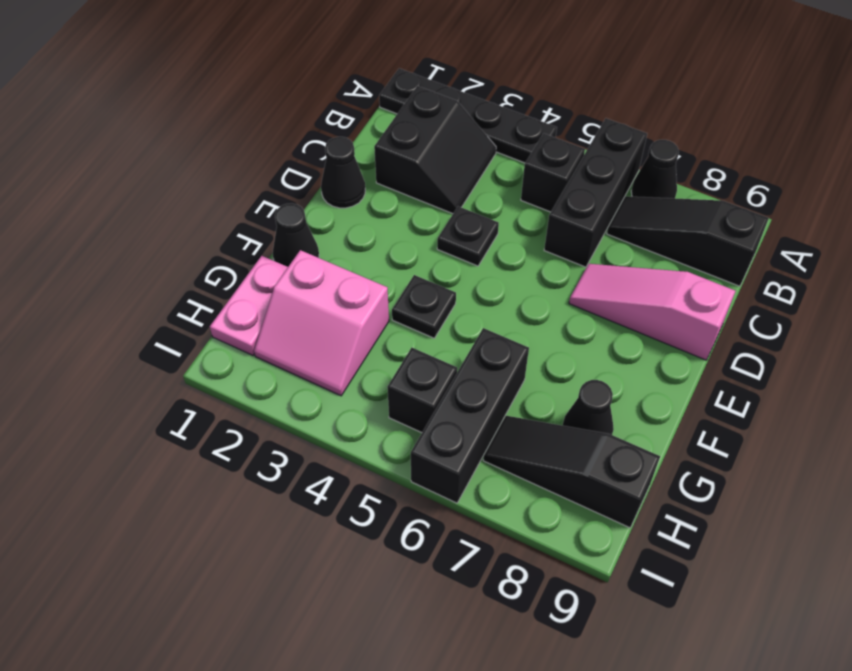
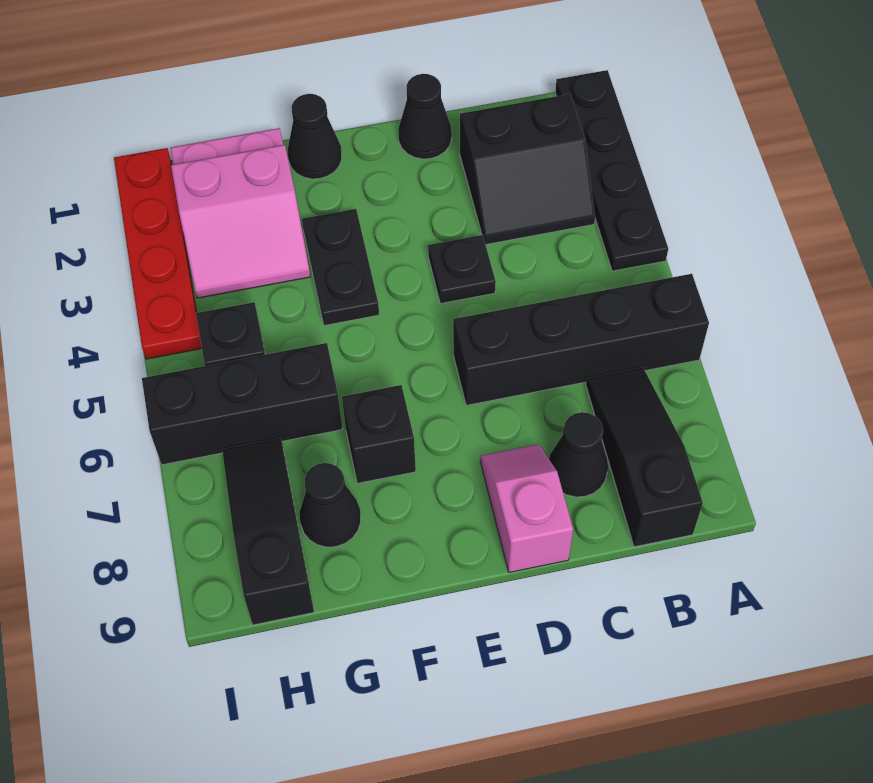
black brick A6:C6 level 1 -> black brick A6:D6 level 1
black cone A7 level 1 -> black cone C8 level 1
black brick B5 level 1 -> black brick F7 level 1
pink slope D7:D9 level 1 top 9 -> pink slope D8:D9 level 1 top 9
black plate F4 level 1 -> black plate F3:F4 level 1
pink slope G2:H3 level 1 top G -> pink slope G2:H3 level 1 top 2
none -> red plate I1:I4 level 1

